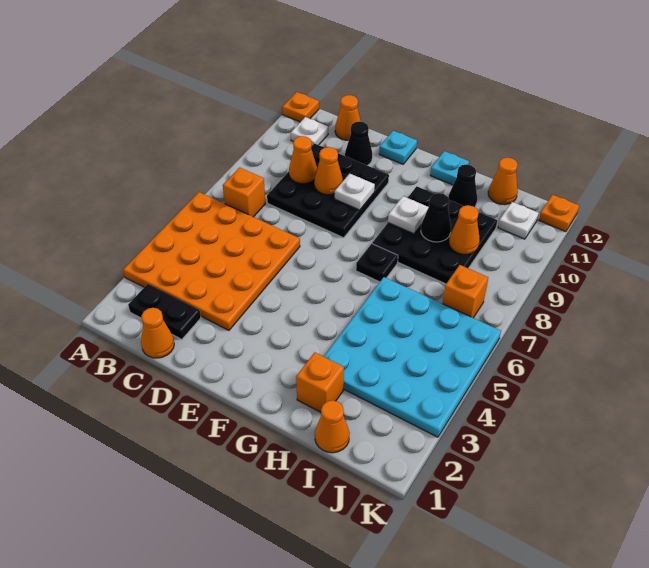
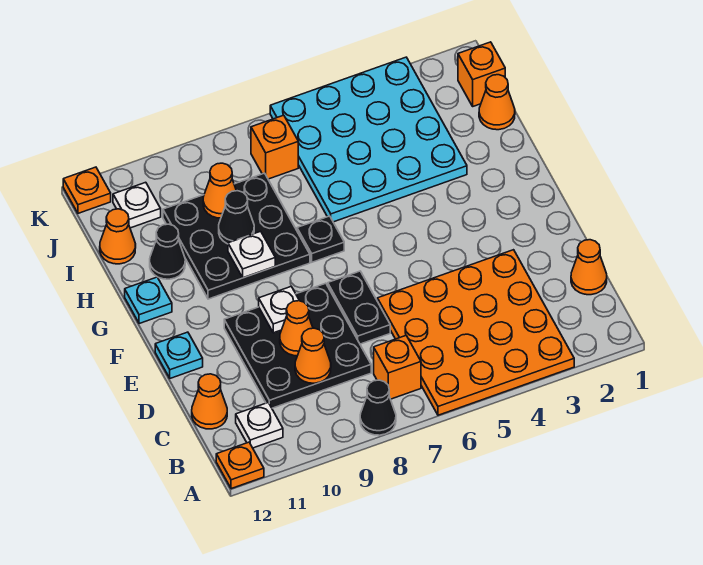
black plate B2:C2 level 1 -> black plate D7:E7 level 1
black cone D11 level 1 -> black cone A8 level 1
orange brick H2 level 1 -> orange brick J1 level 1

